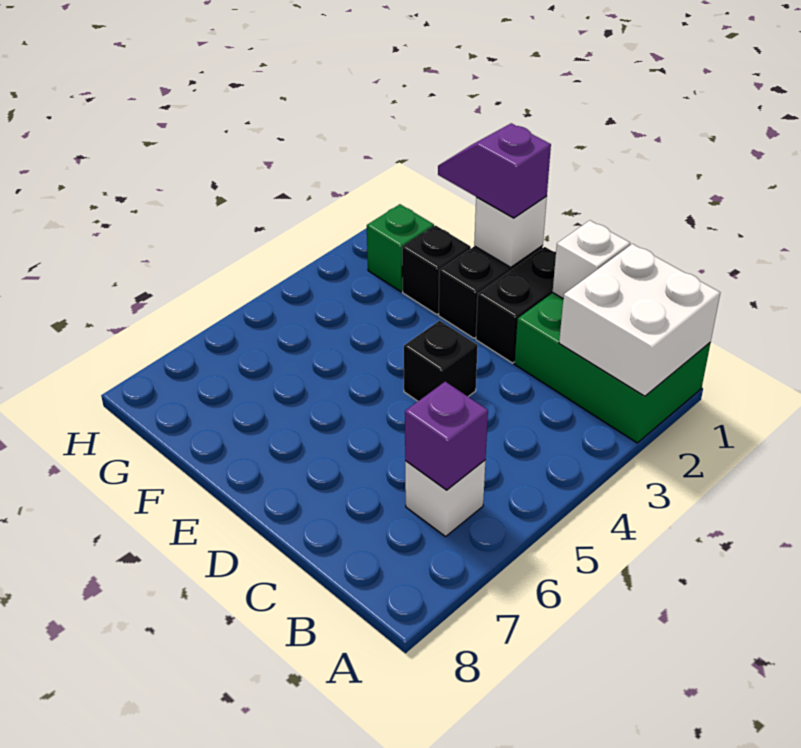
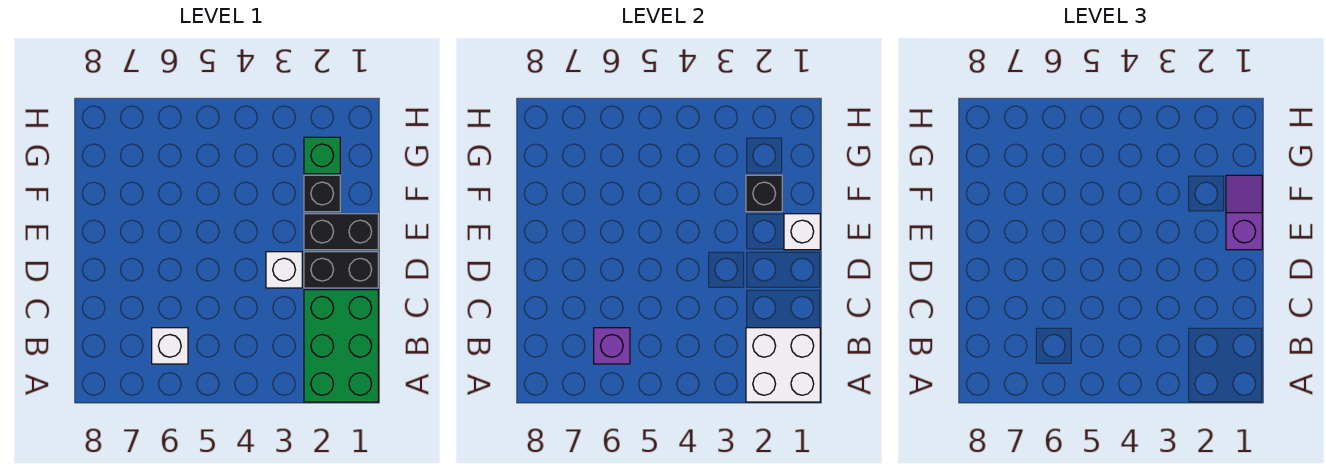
white brick C1 level 2 -> white brick D3 level 1
black brick D4 level 1 -> black brick F2 level 2

